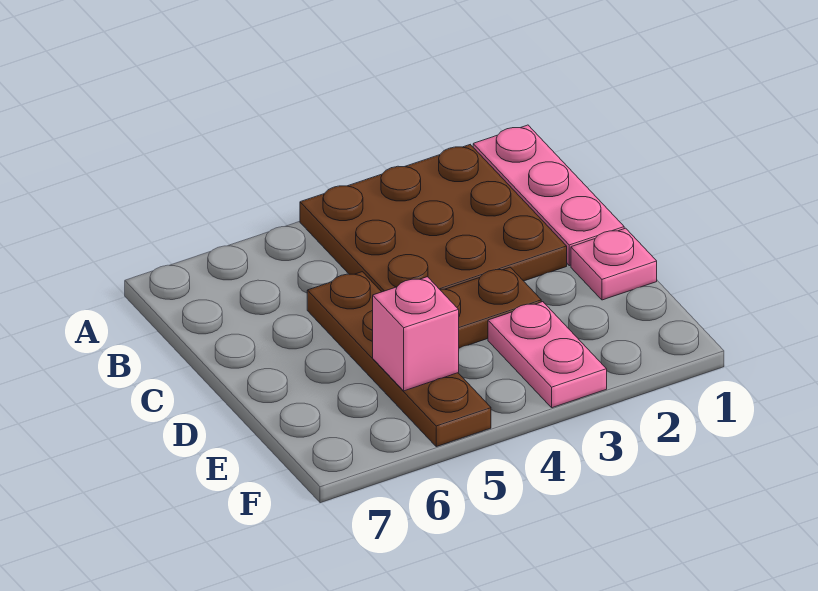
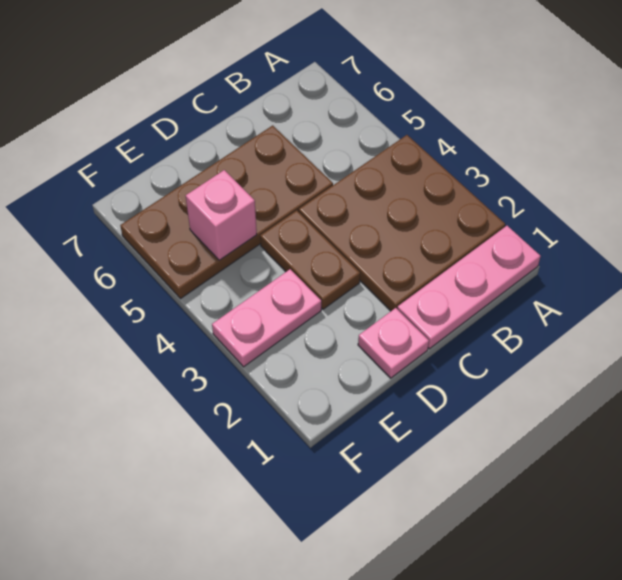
brown plate C5:F5 level 1 -> brown plate C5:F6 level 1

